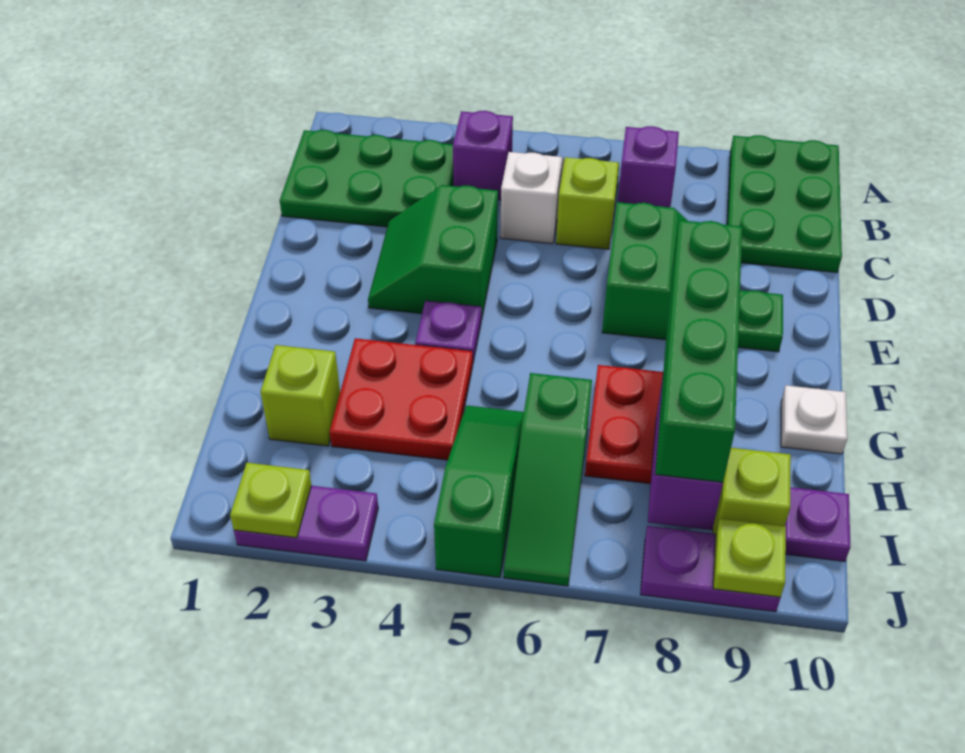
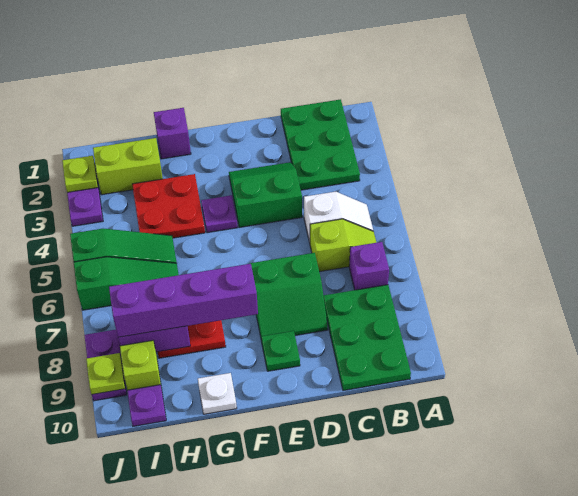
green plate A9:C10 level 1 -> green plate B8:C10 level 1
purple brick B4 level 1 -> purple brick G1 level 1
green brick F8:I8 level 3 -> purple brick F8:I8 level 3
lime brick H2 level 1 -> lime brick H2:I2 level 1
green slope H6:J6 level 1 top H -> green slope H6:J6 level 1 top J

